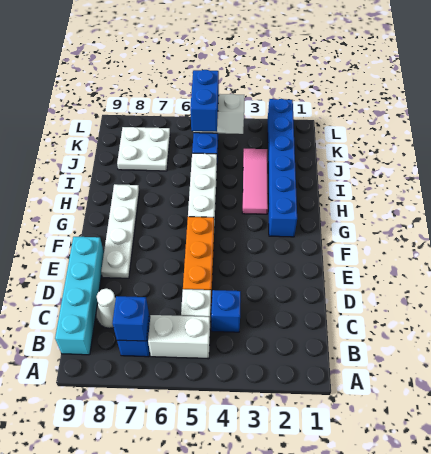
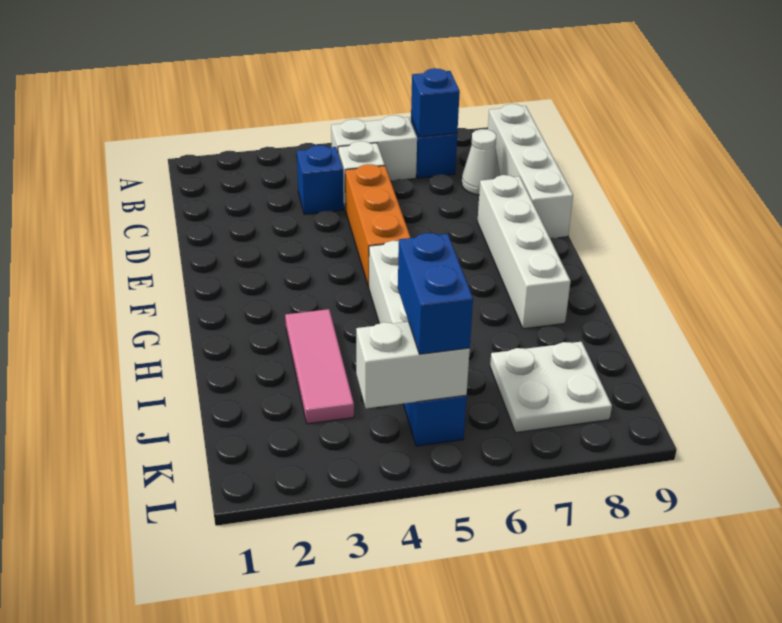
cyan brick B9:E9 level 1 -> white brick B9:E9 level 1
white plate E8:H8 level 1 -> white brick E8:H8 level 1
blue brick G2:L2 level 1 -> none

